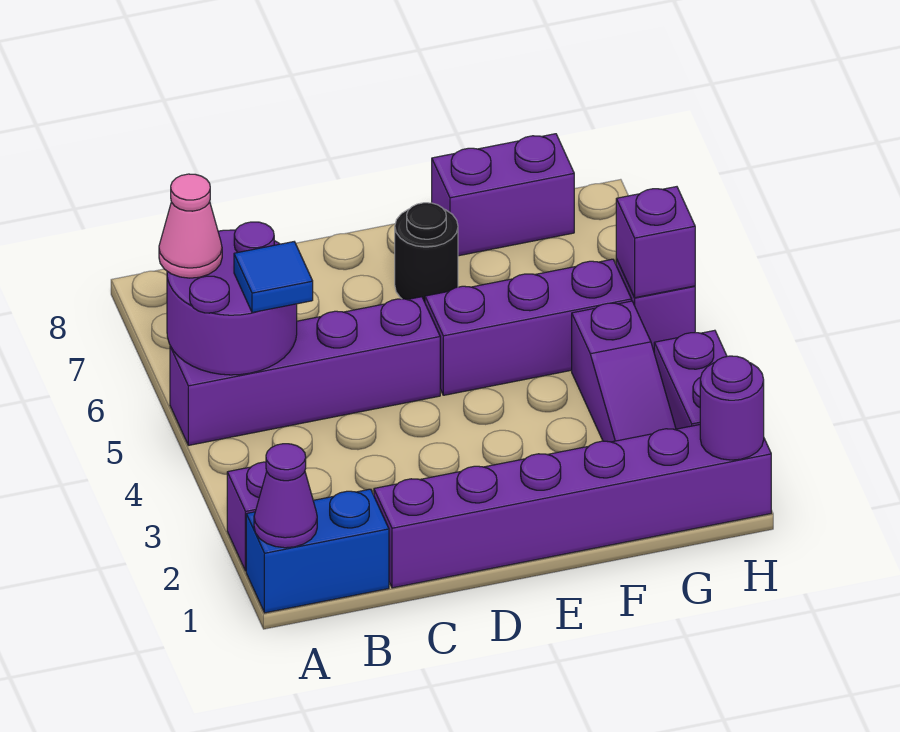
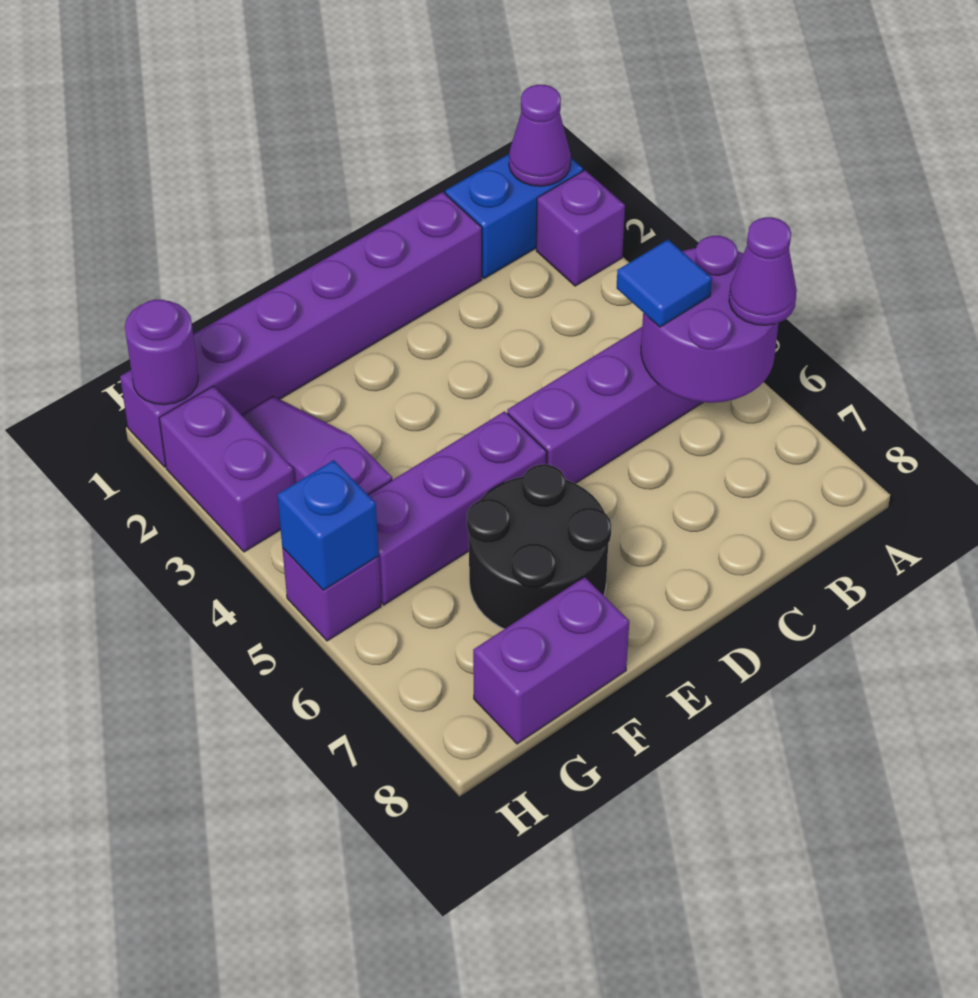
pink cone A6 level 3 -> purple cone A6 level 3
black round brick E7 level 1 -> black round brick E6:F7 level 1
purple brick H5 level 2 -> blue brick H5 level 2

